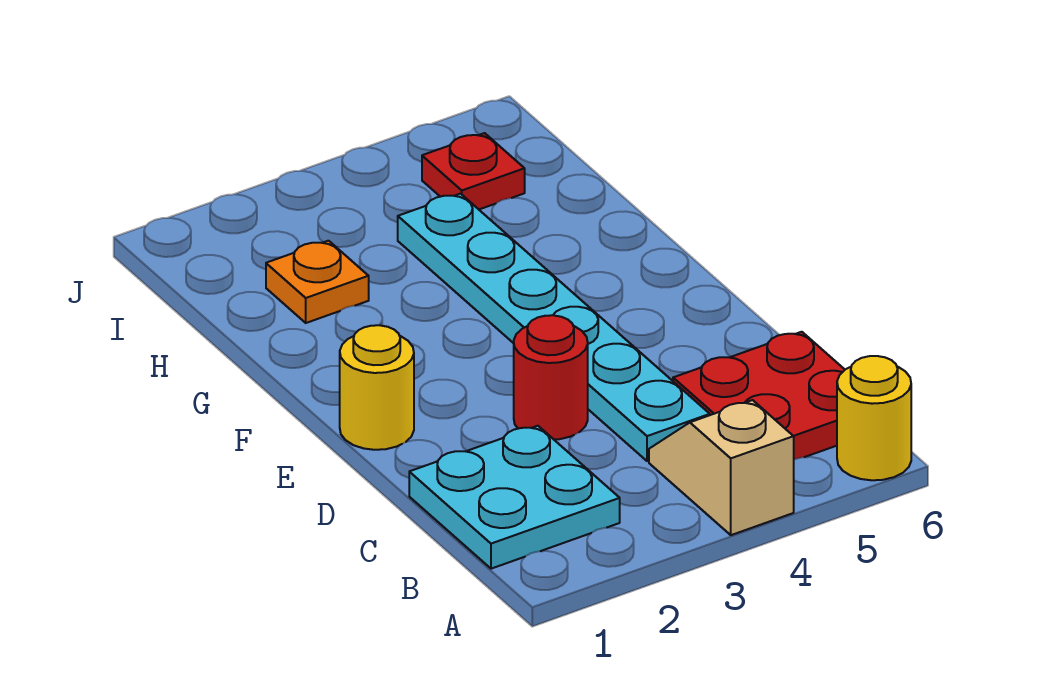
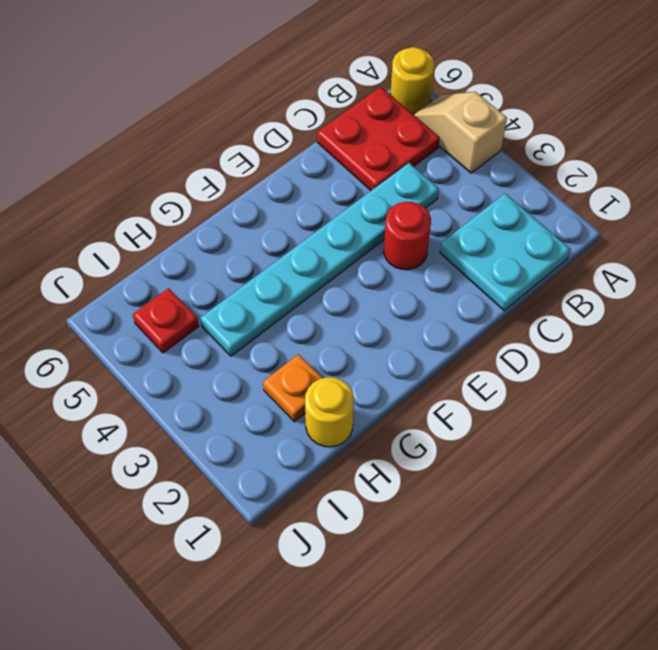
tan slope A4:B4 level 1 top A -> tan slope A4:A5 level 1 top 4
yellow round brick E1 level 1 -> yellow round brick H1 level 1

